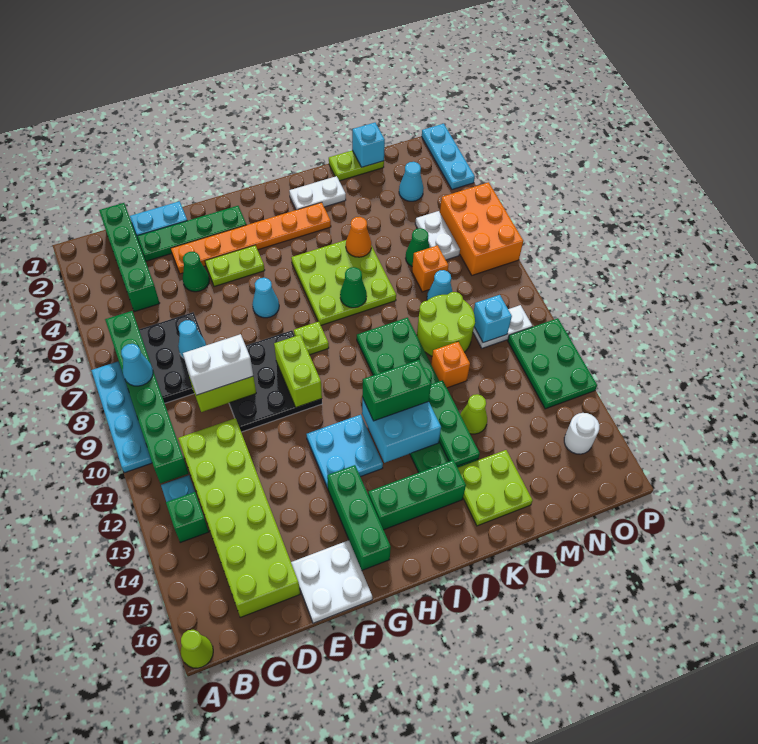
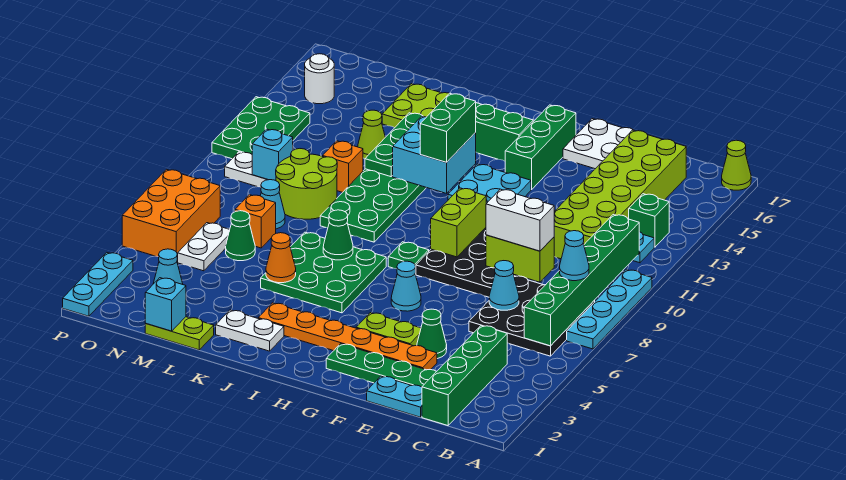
lime plate H8 level 1 -> green plate H8 level 1
lime plate I5:K7 level 1 -> green plate I5:K7 level 1
green brick I12:J12 level 3 -> green brick I12:I13 level 3

